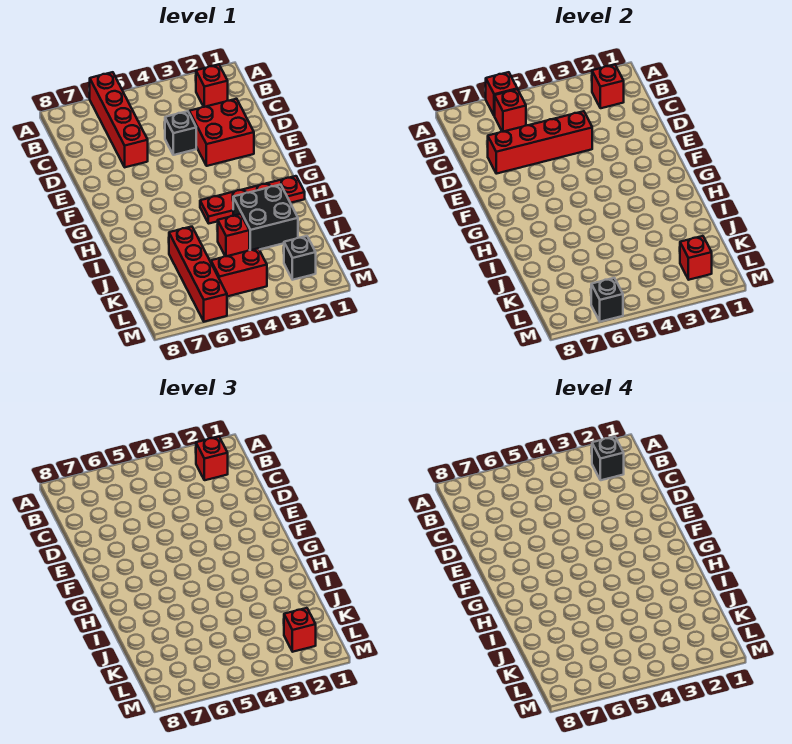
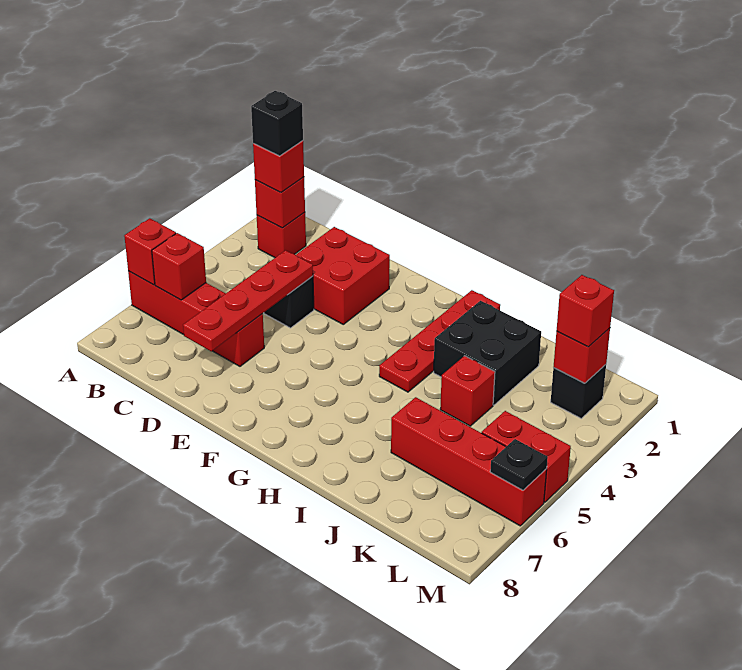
red brick D4:D7 level 2 -> red plate D4:D7 level 2
red brick L4:L5 level 1 -> red brick L5:M5 level 1
black brick M6 level 2 -> black plate M6 level 2

